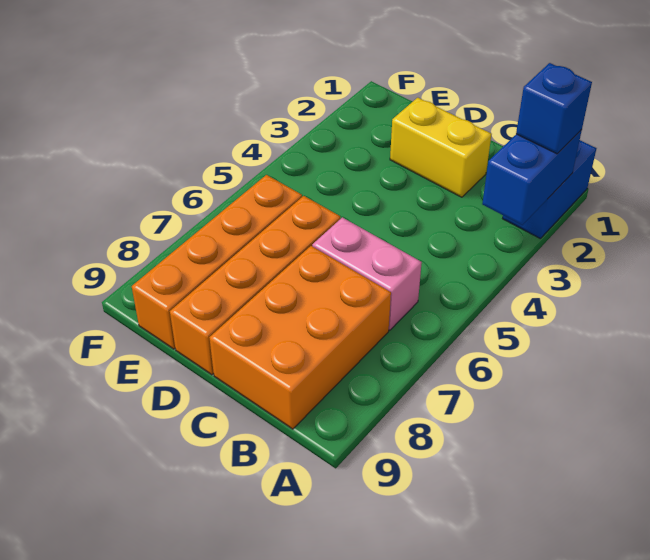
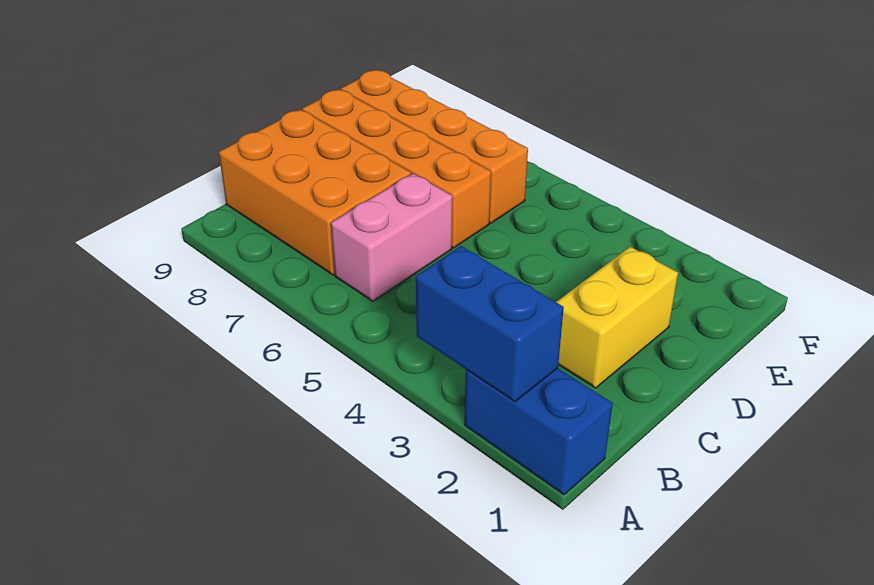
blue brick A2 level 3 -> none

